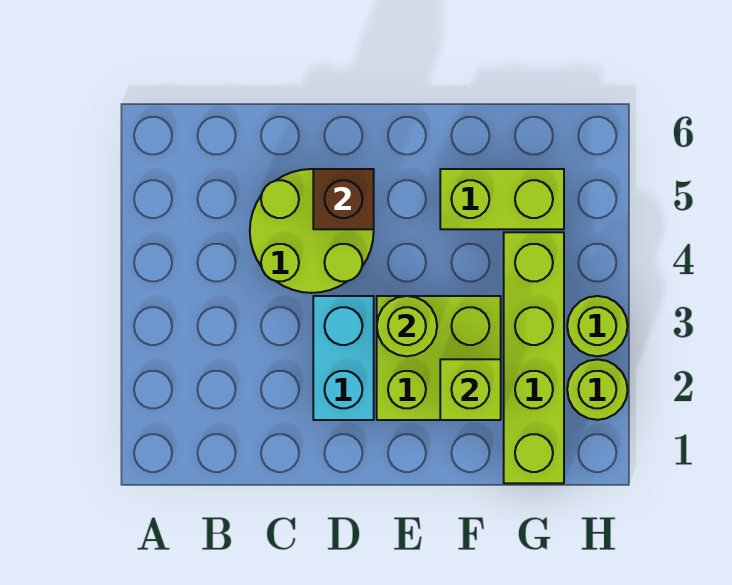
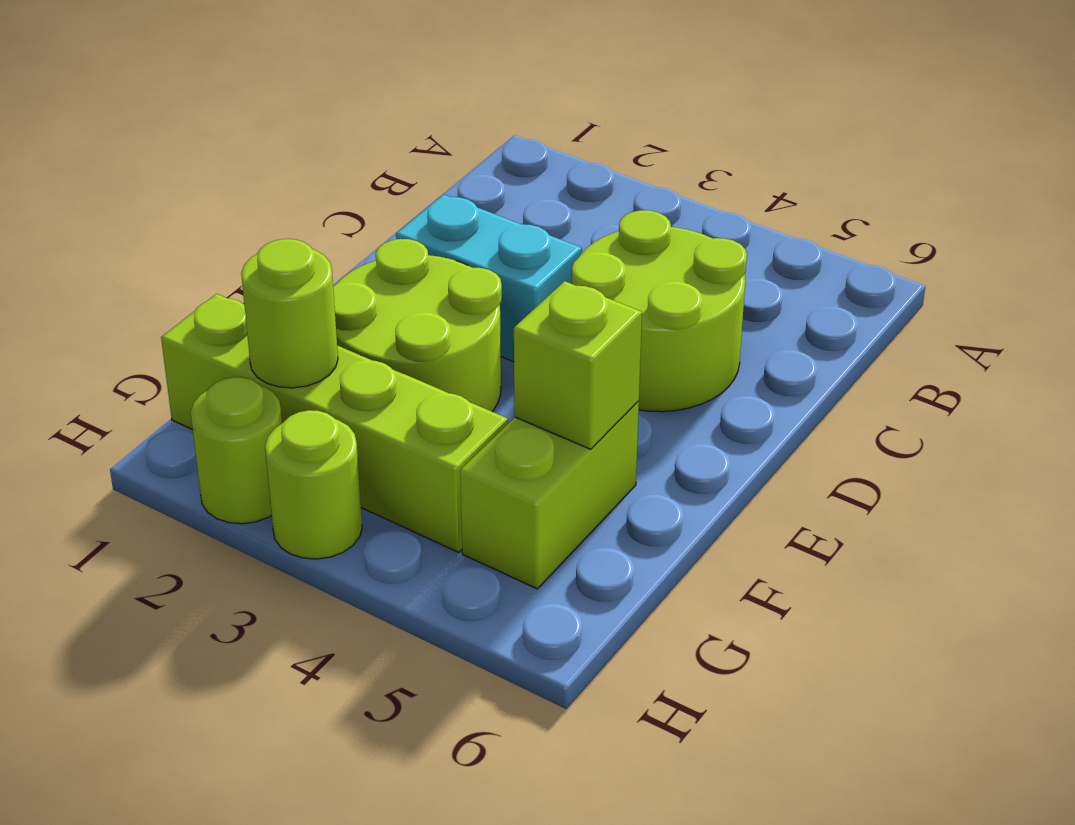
brown brick D5 level 2 -> none
lime brick E2:F3 level 1 -> lime round brick E2:F3 level 1
lime round brick E3 level 2 -> lime round brick G2 level 2
lime brick F2 level 2 -> lime brick F5 level 2

